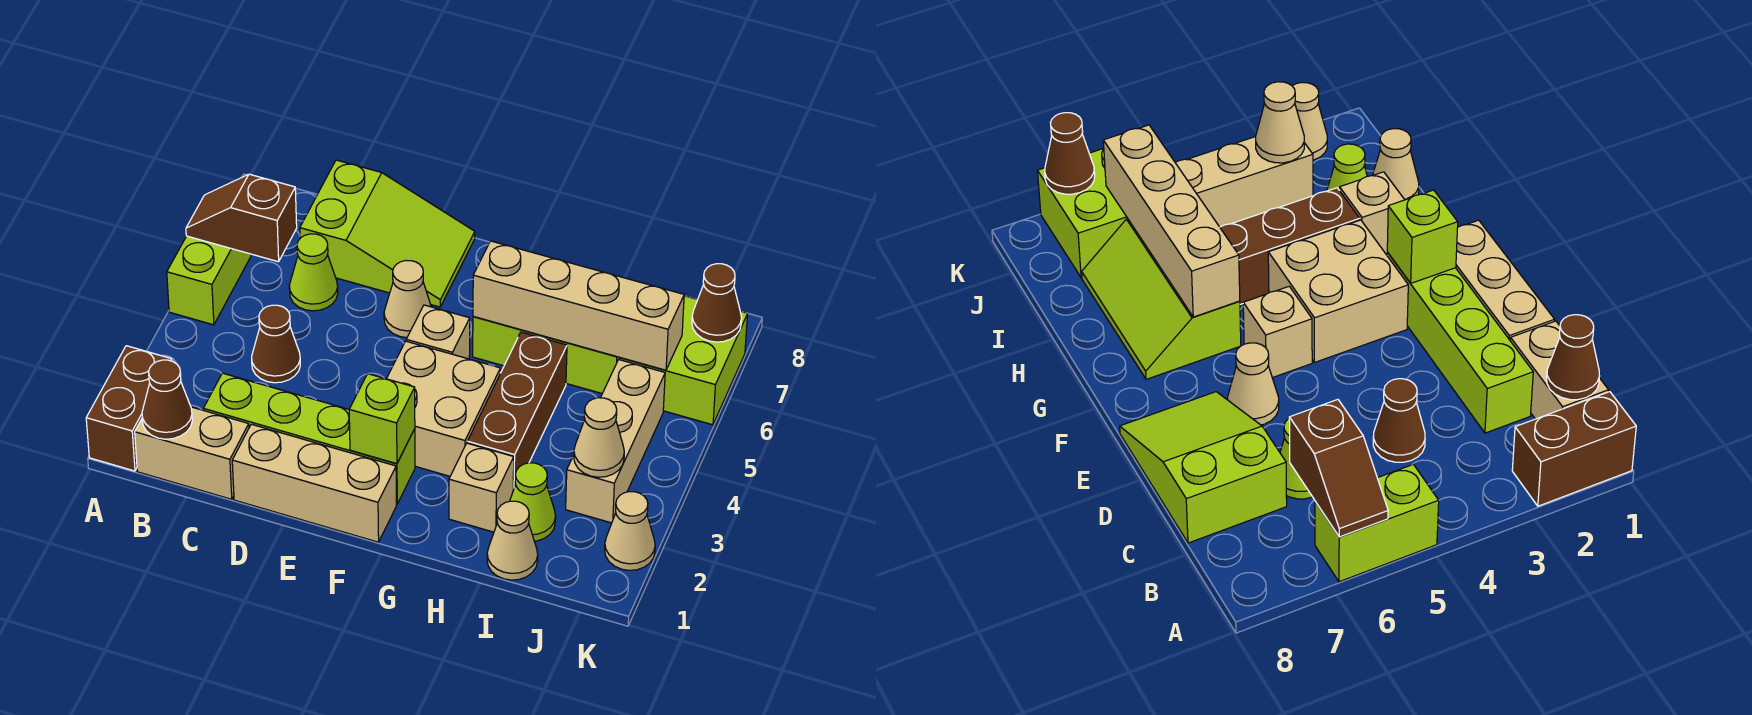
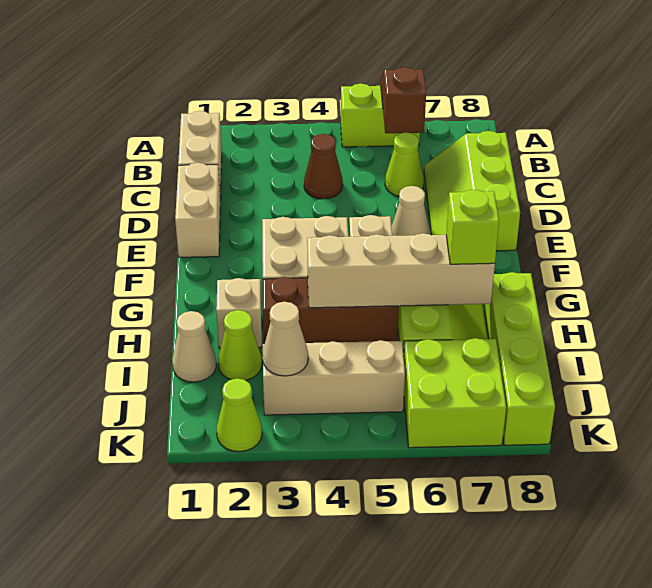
brown brick A1:A2 level 1 -> none
brown cone B1 level 2 -> none
lime brick C2:F2 level 1 -> lime brick H8:K8 level 1
lime slope C7:E8 level 1 top C -> lime slope C7:E8 level 1 top 8
tan brick D1:F1 level 1 -> tan brick D1:E1 level 1
lime brick F2 level 2 -> lime brick H7 level 3
tan brick G6:J6 level 2 -> tan brick H4:H7 level 2
tan cone K2 level 1 -> lime cone K2 level 1
brown cone K7 level 2 -> none

